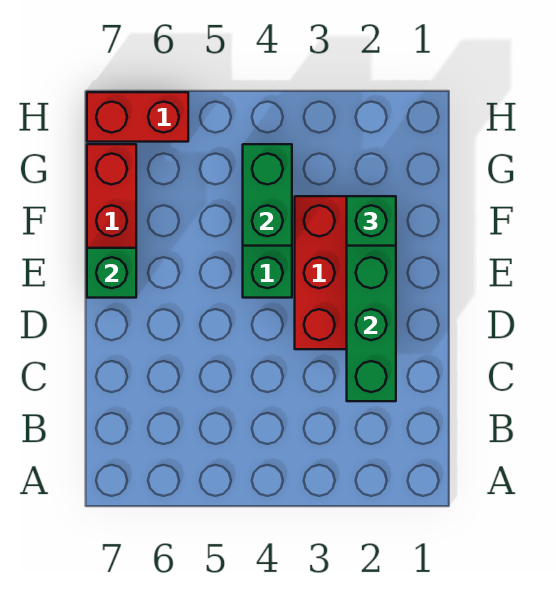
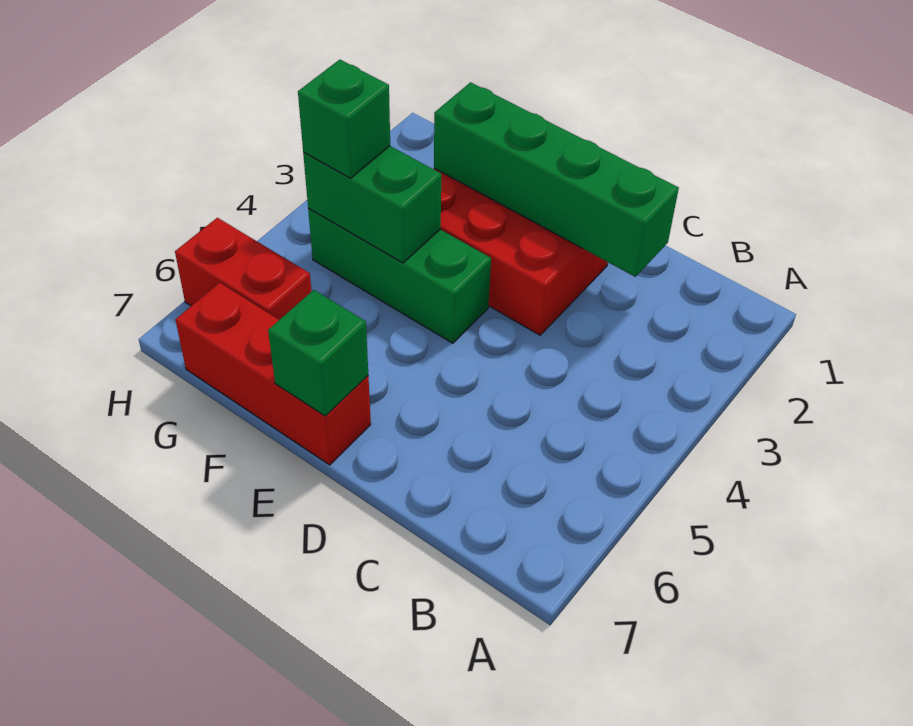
green brick F2 level 3 -> green brick G4 level 3
red brick H6:H7 level 1 -> red brick G6:H6 level 1

